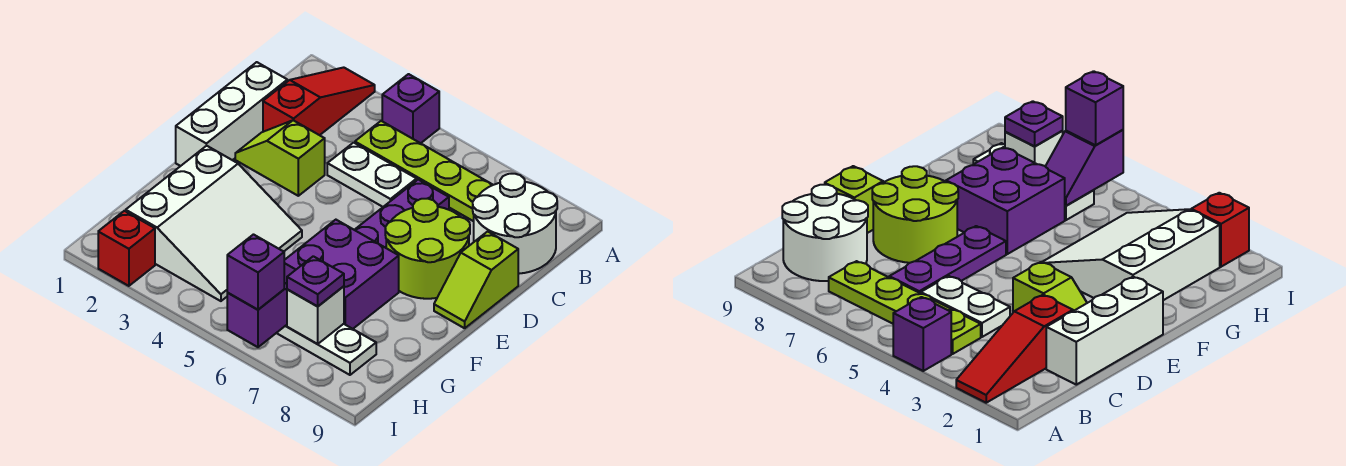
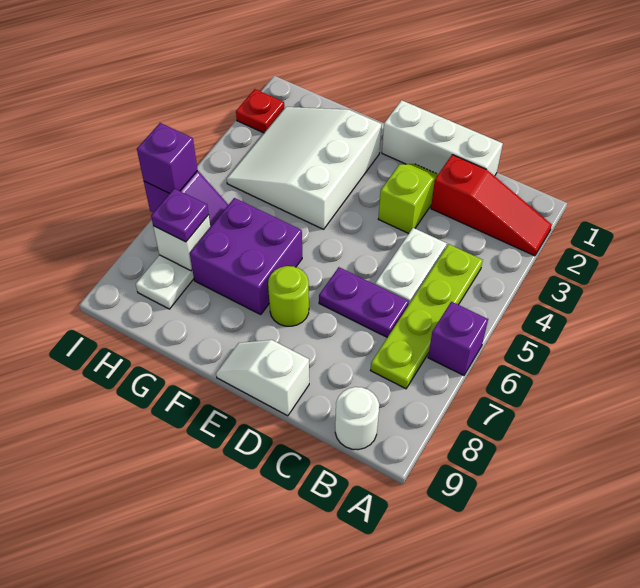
purple brick A4 level 1 -> purple brick A6 level 1
white round brick B8:C9 level 1 -> white round brick B9 level 1
purple plate C6:E6 level 1 -> purple plate C6:D6 level 1
lime round brick D7:E8 level 1 -> lime round brick E7 level 1
lime slope D9:E9 level 1 top D -> white slope D9:E9 level 1 top D
white slope F2:H4 level 1 top 2 -> white slope F2:H4 level 1 top F
red brick I2 level 1 -> red plate I2 level 1

